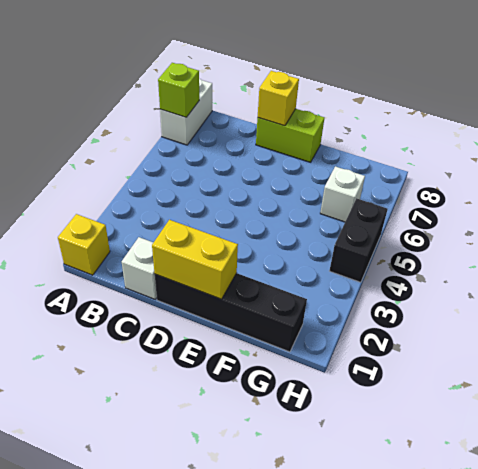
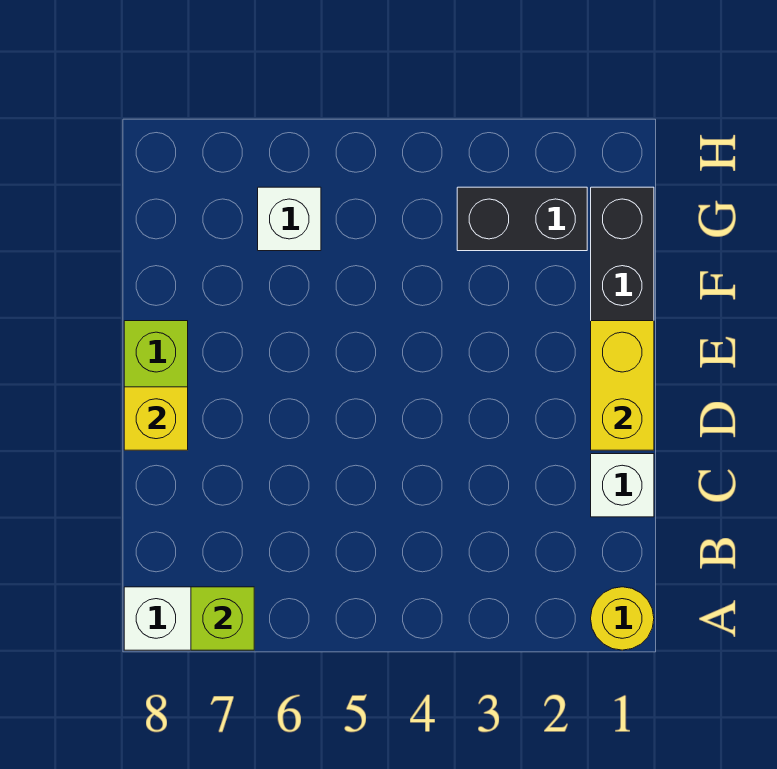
yellow brick A1 level 1 -> yellow round brick A1 level 1
black brick H4:H5 level 1 -> black brick G2:G3 level 1

